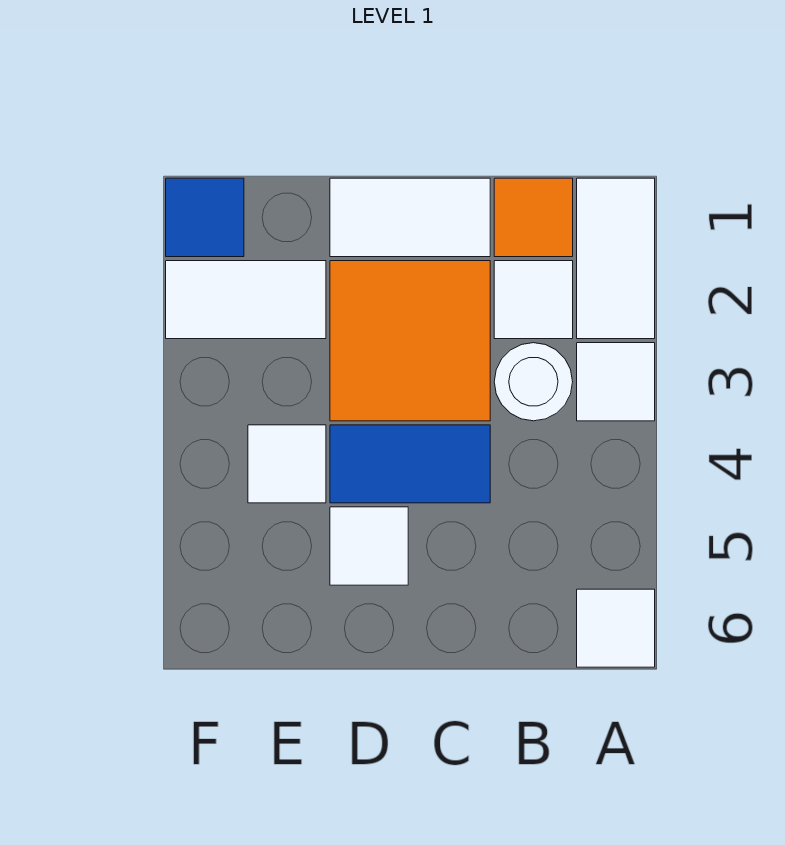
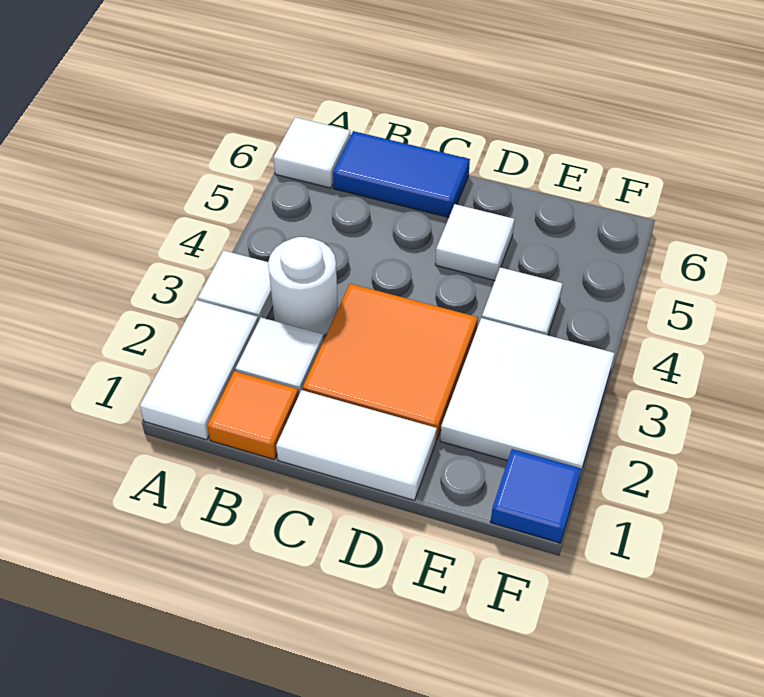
blue tile C4:D4 level 1 -> blue tile B6:C6 level 1
white tile E2:F2 level 1 -> white tile E2:F3 level 1

